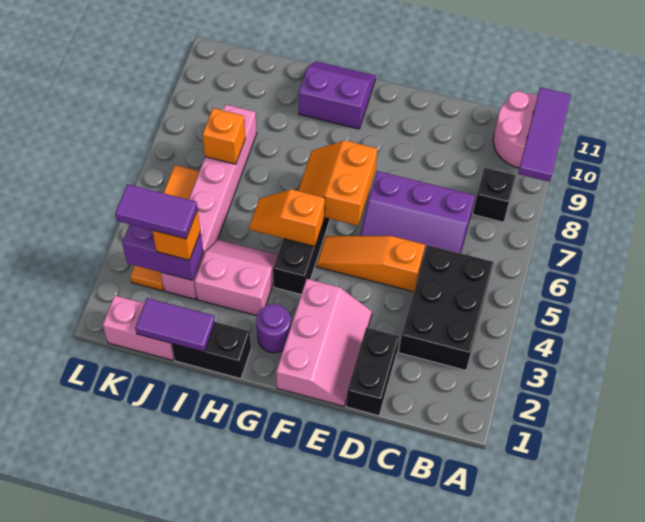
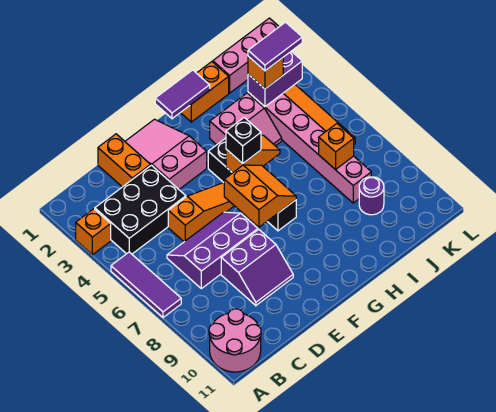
none -> orange brick A3 level 1
purple tile A9:A11 level 2 -> purple tile A5:A7 level 1
black brick B3:C5 level 1 -> black brick B3:D4 level 1
black brick B8 level 1 -> black brick G5 level 3
black brick D1:D2 level 1 -> orange brick D1:D2 level 1
pink slope E1:F3 level 1 top F -> pink slope E1:F3 level 1 top 3
purple round brick G2 level 1 -> purple round brick J9 level 1
purple slope G10:H11 level 1 top 10 -> purple slope D8:E9 level 1 top 8
black brick H1:I1 level 1 -> orange brick H1:I1 level 1
purple tile I1:J1 level 2 -> purple tile G1:H1 level 2
pink brick J1:K1 level 1 -> pink brick J1:L1 level 1

